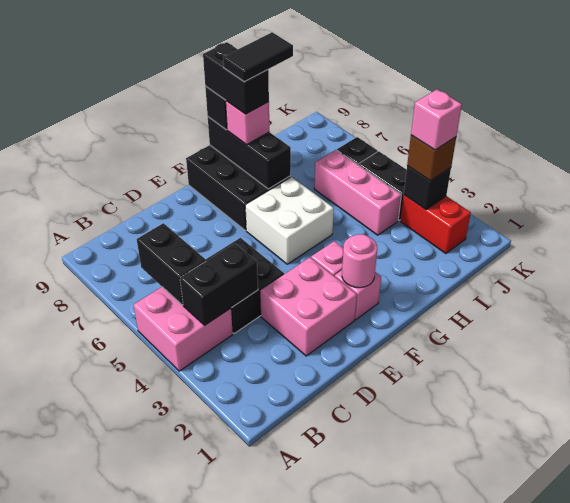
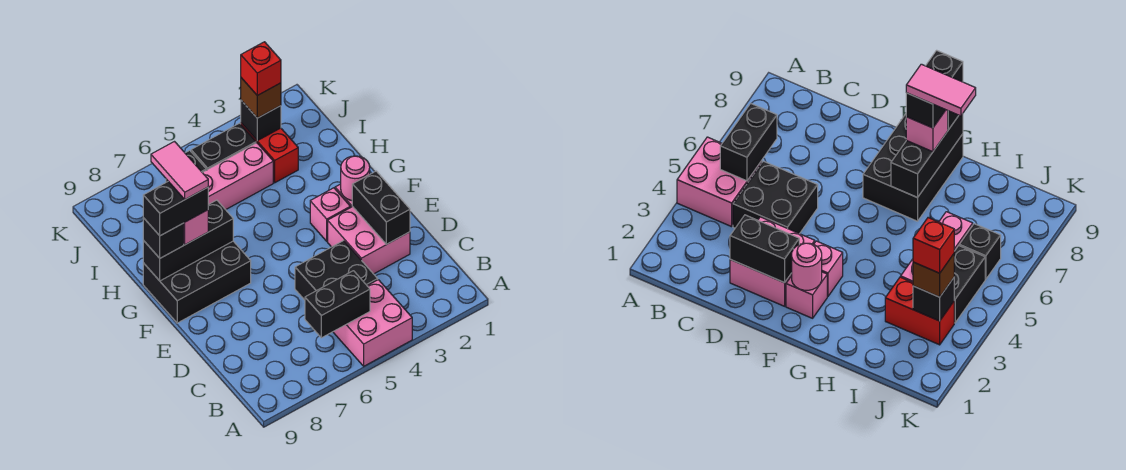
black brick B4:C4 level 2 -> black brick D2:E2 level 2
white brick F5:G6 level 1 -> none
black tile G8:H8 level 5 -> pink tile G8:H8 level 5
red brick J2:J3 level 1 -> red brick I3:J3 level 1
pink brick J3 level 4 -> red brick J3 level 4

